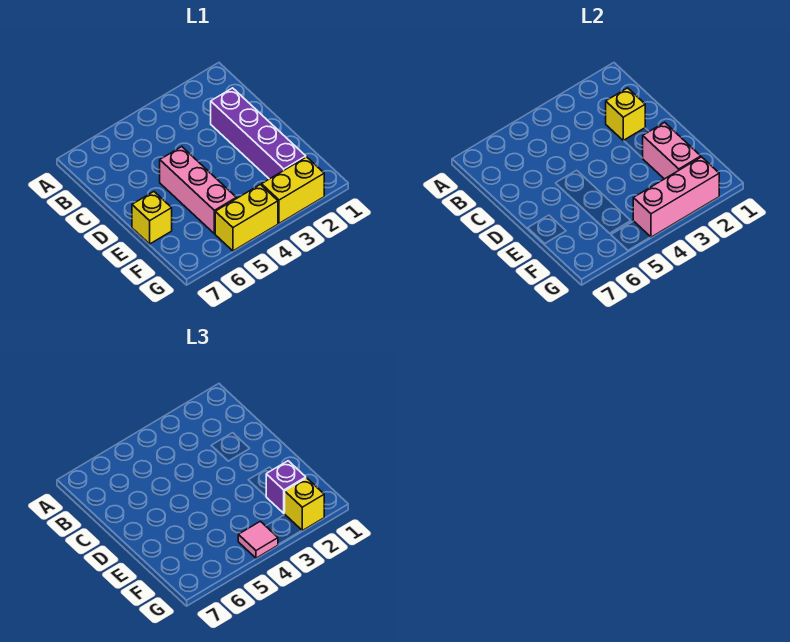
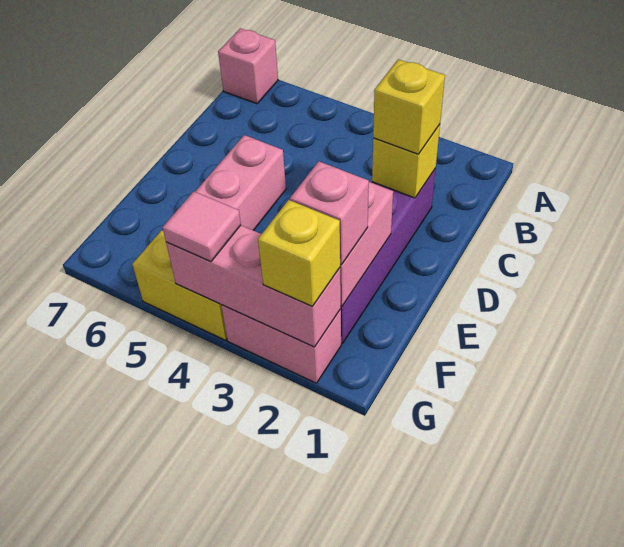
none -> pink brick A7 level 1
yellow brick E7 level 1 -> yellow brick C2 level 3
purple brick F2 level 3 -> pink brick F2 level 3
yellow brick G2:G3 level 1 -> pink brick G2:G3 level 1

